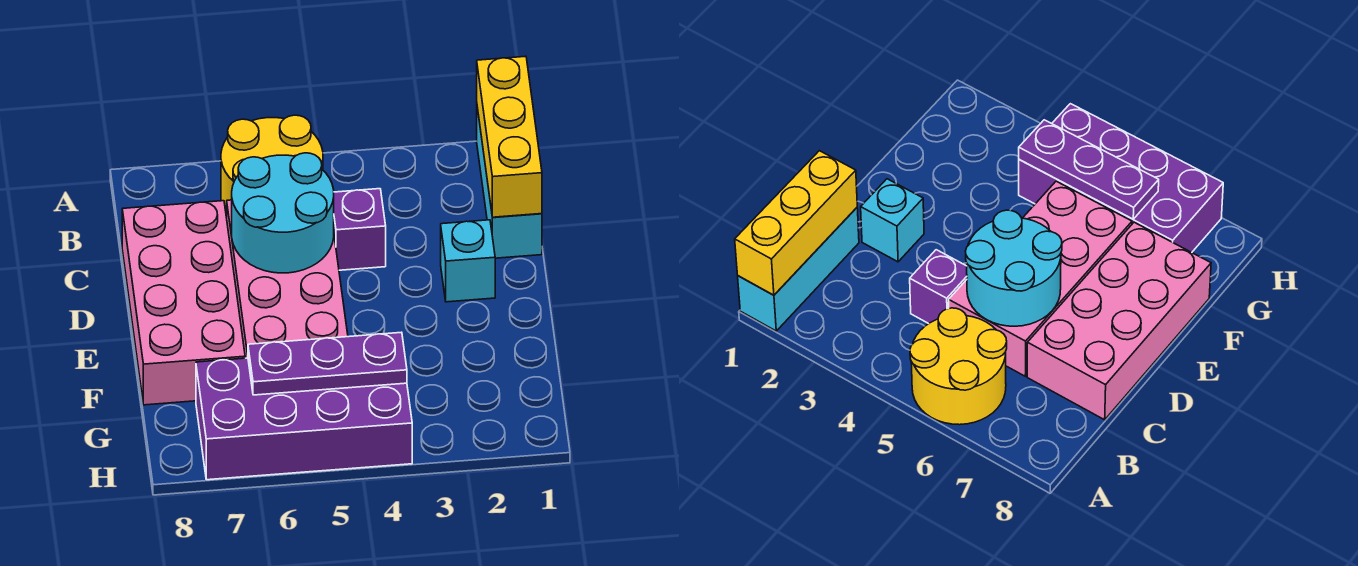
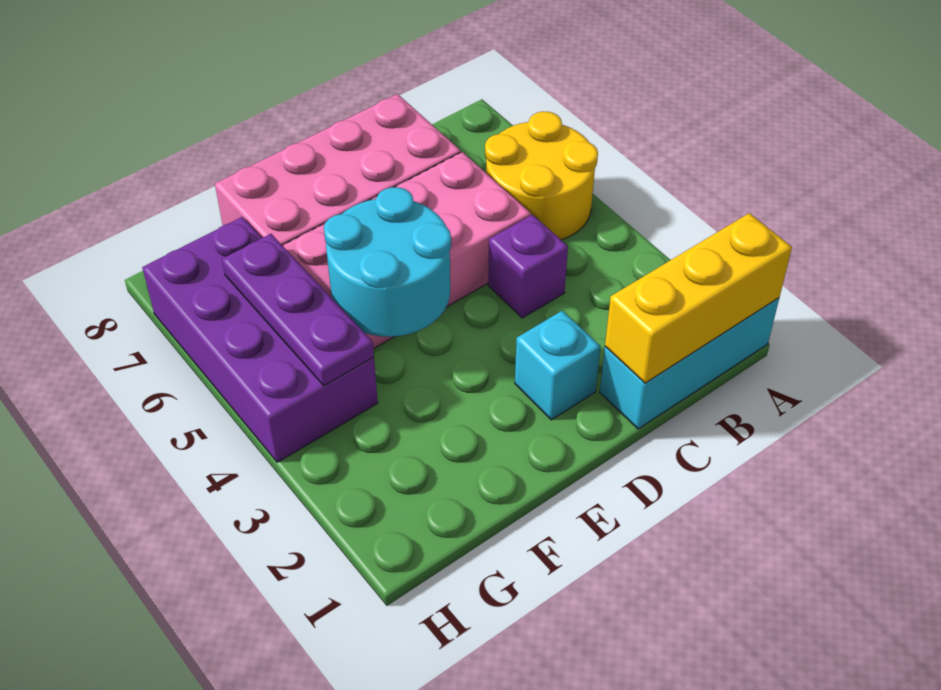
cyan round brick C5:D6 level 2 -> cyan round brick E4:F5 level 2

